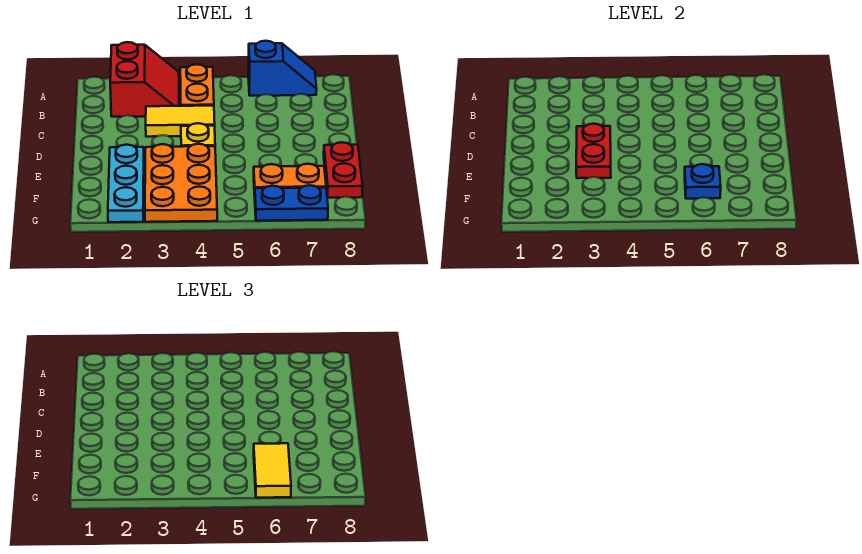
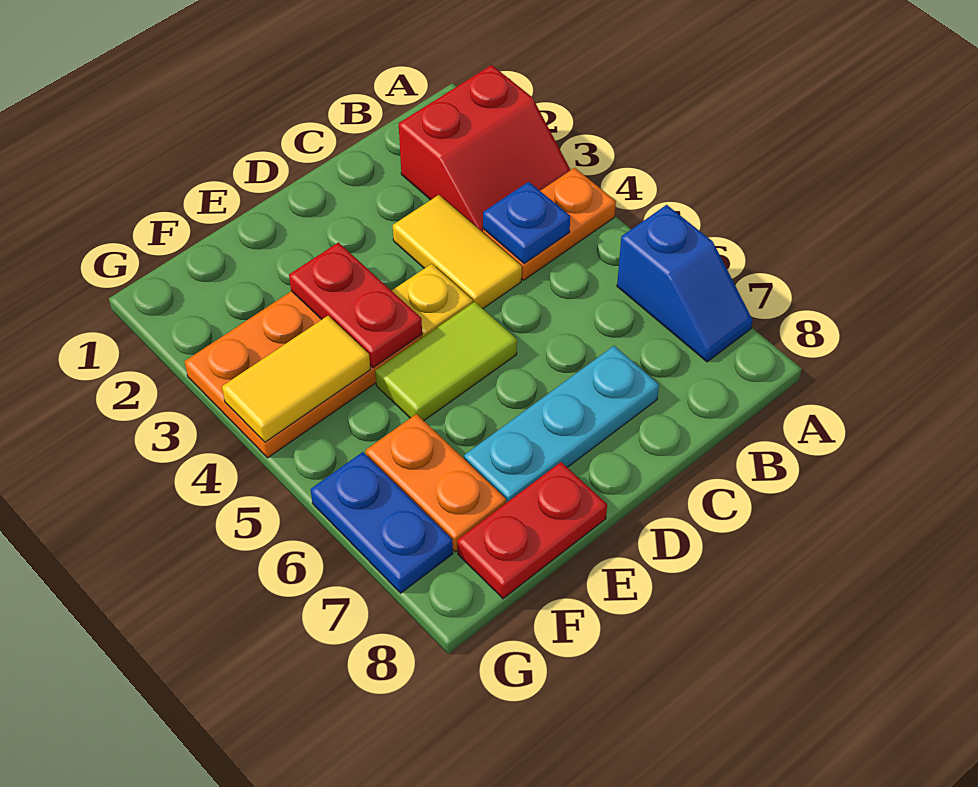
red plate D3:E3 level 2 -> red plate E3:E4 level 2
none -> lime tile D5:E5 level 1
cyan plate E2:G2 level 1 -> cyan plate C7:E7 level 1
blue plate F6 level 2 -> blue plate B4 level 2
yellow tile F6:G6 level 3 -> yellow tile F4:G4 level 2

